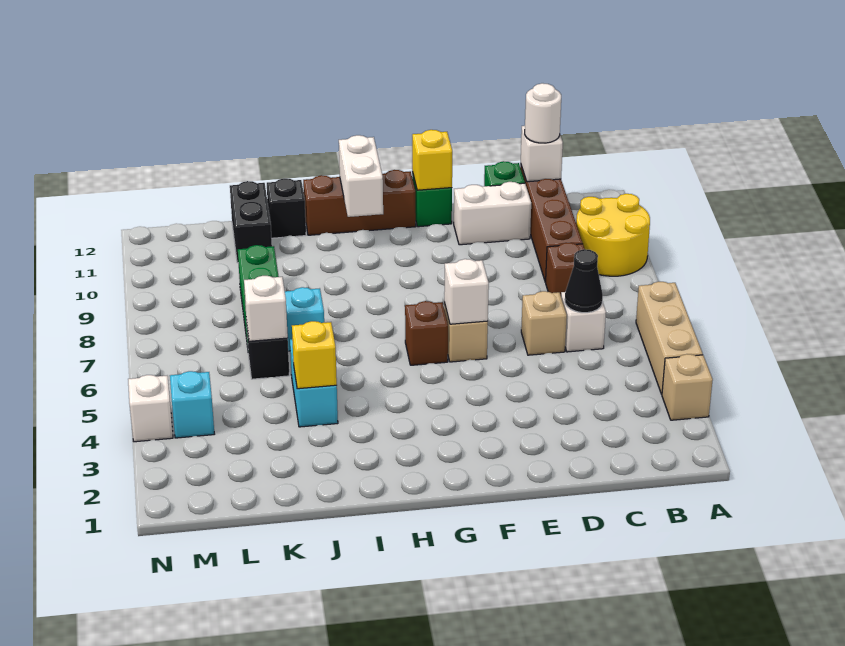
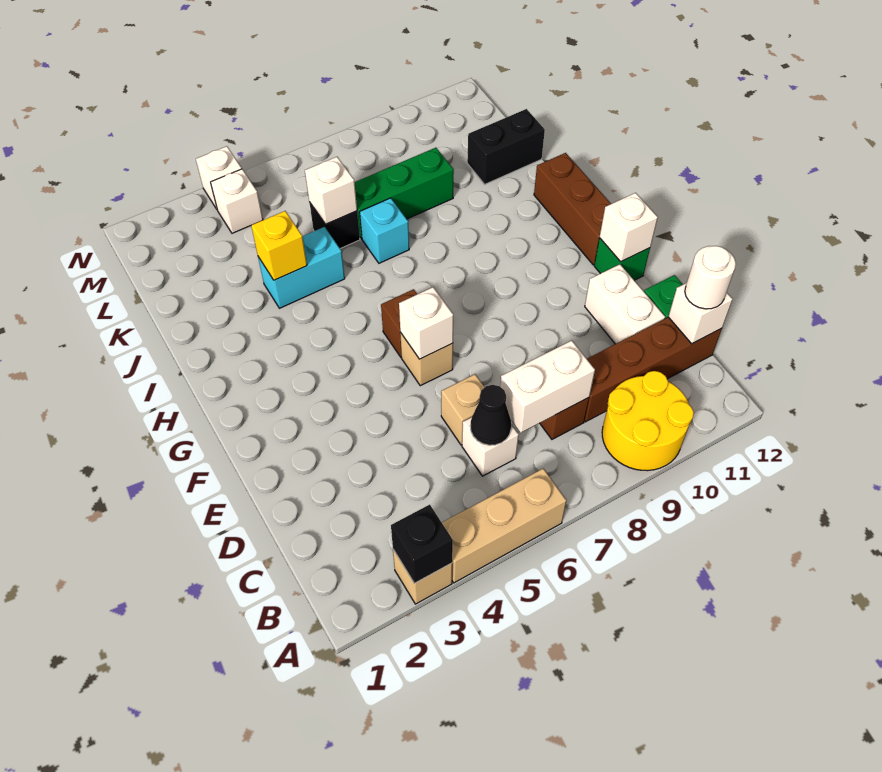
yellow brick F12 level 2 -> white brick F12 level 2
white brick H11:H12 level 2 -> white brick C7:C8 level 2
black brick J12 level 1 -> black brick A3 level 2
cyan brick M4 level 1 -> white brick M4 level 1

